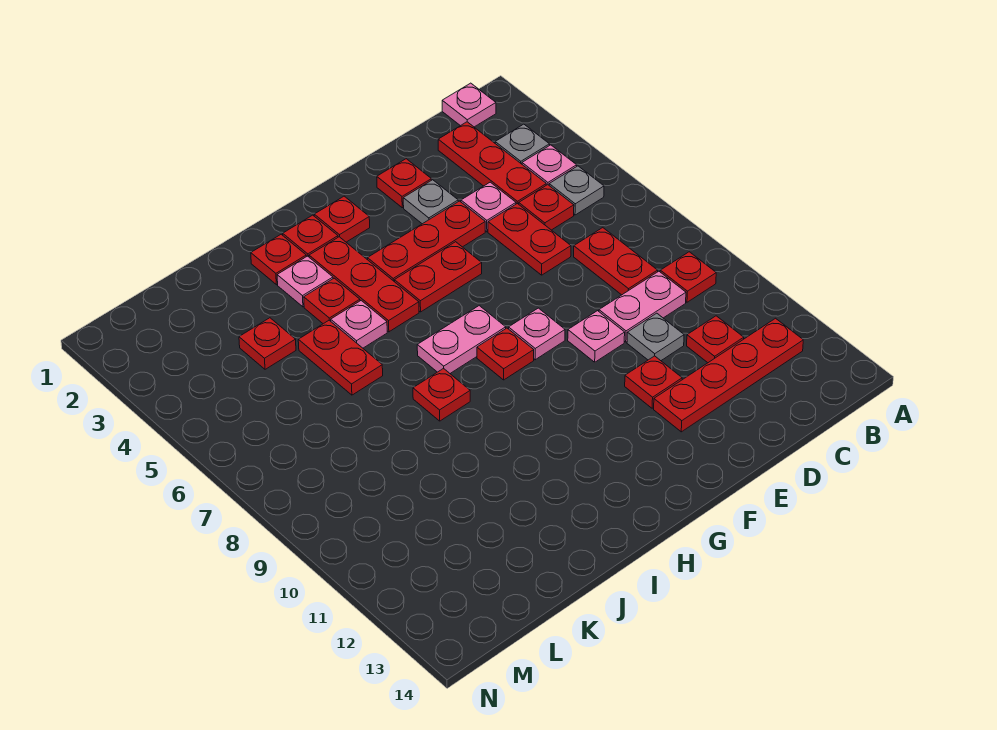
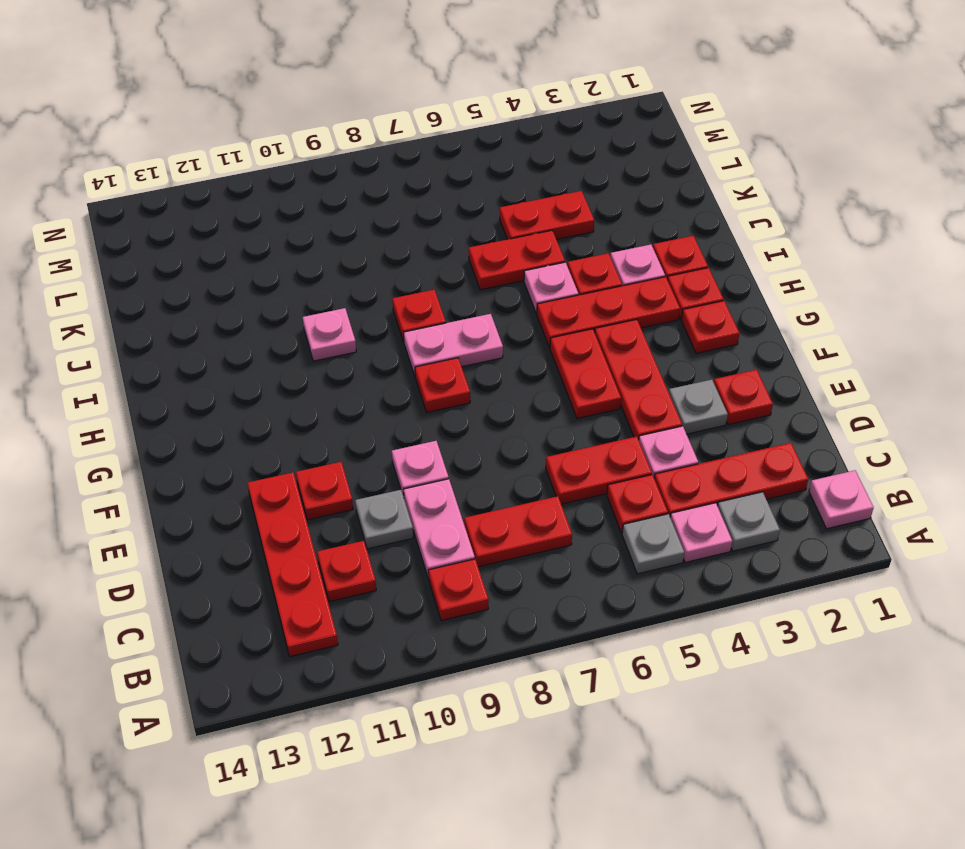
pink plate F8 level 1 -> pink plate I10 level 1
pink plate G7:H7 level 1 -> pink plate H7:H8 level 1
red plate K4 level 1 -> red plate K4:K5 level 1

